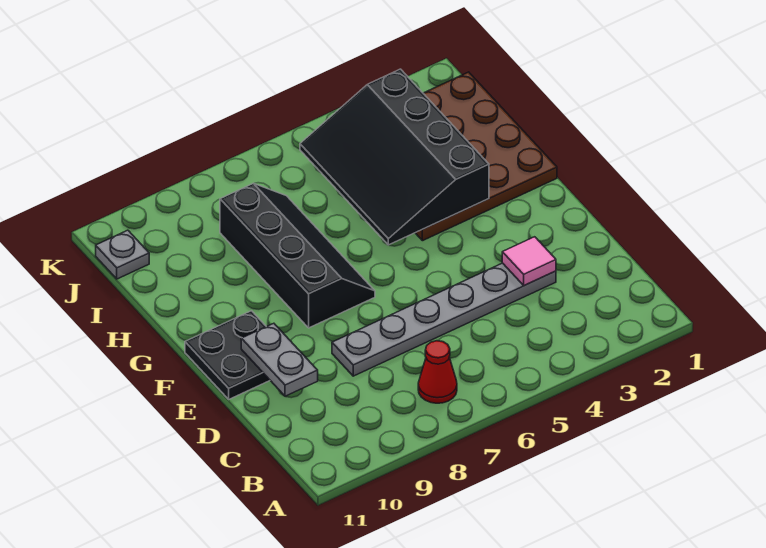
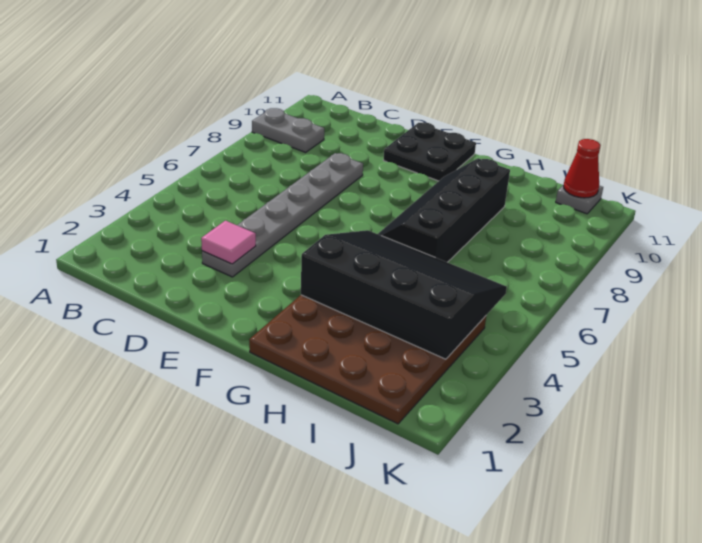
red cone B7 level 1 -> red cone J11 level 2
grey plate D10:E10 level 2 -> grey plate A9:B9 level 1
black slope F7:I8 level 1 top 8 -> black slope G6:H9 level 1 top H

